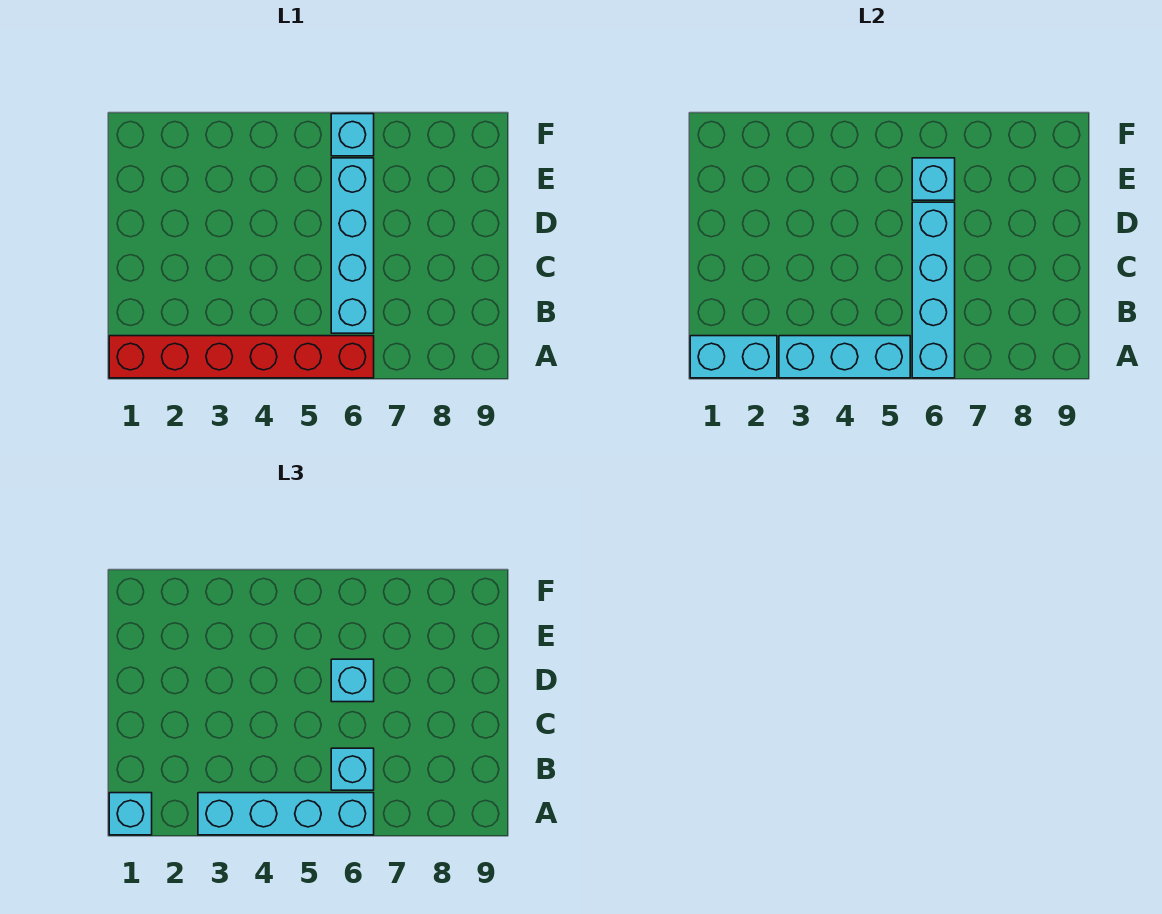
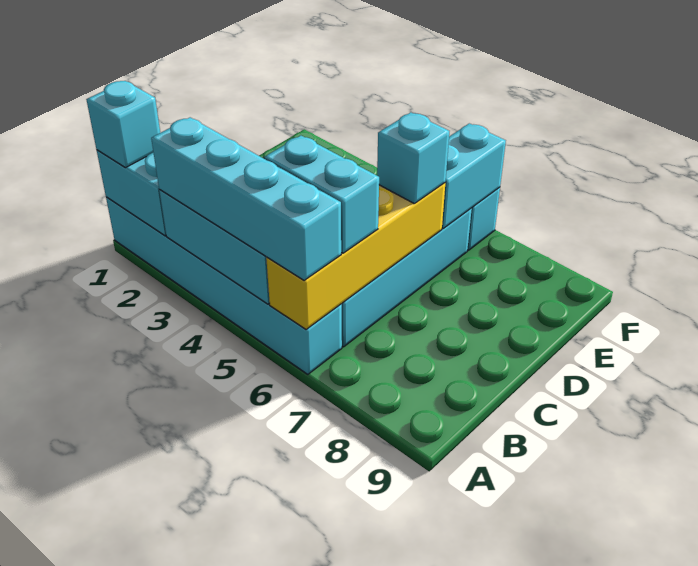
red brick A1:A6 level 1 -> cyan brick A1:A6 level 1
cyan brick A6:D6 level 2 -> yellow brick A6:D6 level 2
cyan brick B6 level 3 -> cyan brick B5:B6 level 3
cyan brick E6 level 2 -> cyan brick E6:F6 level 2

